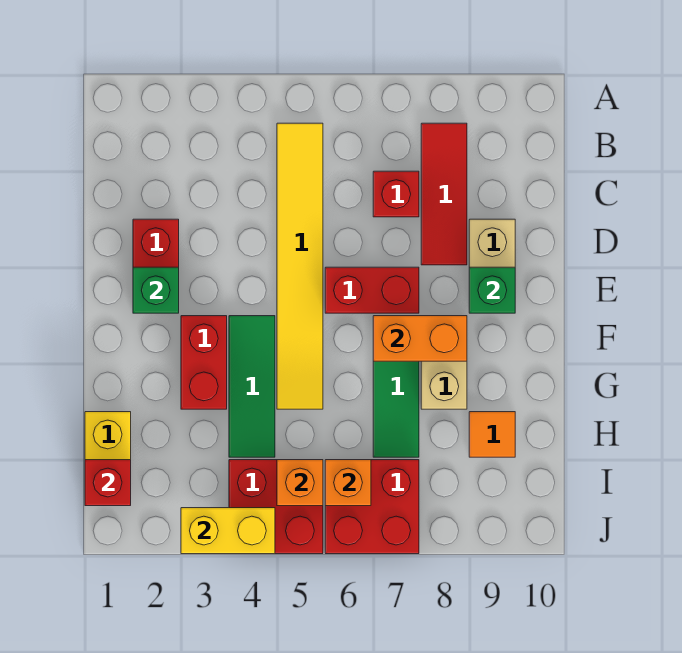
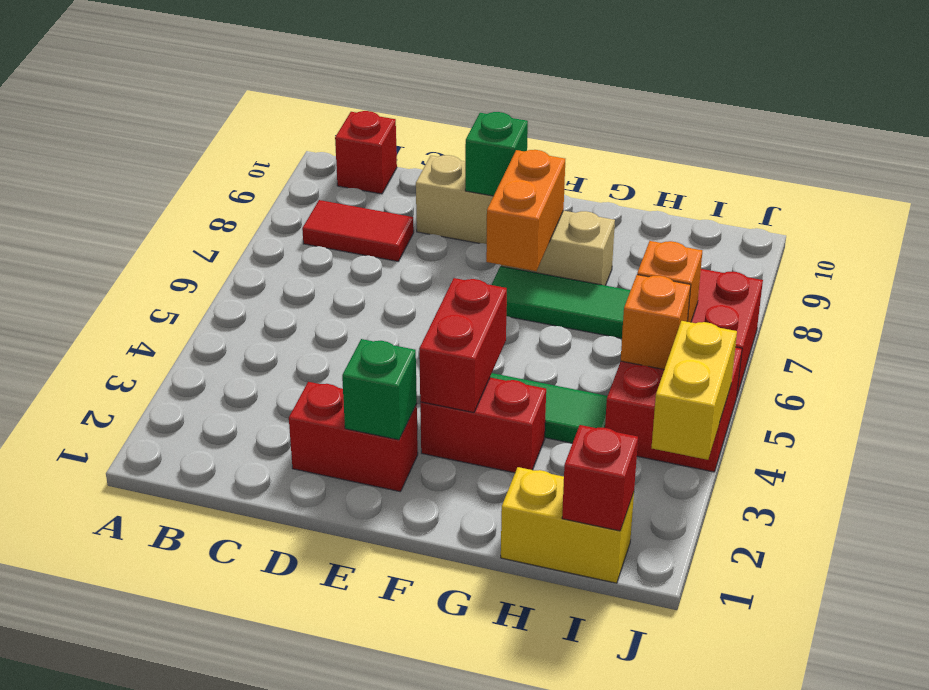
yellow tile B5:G5 level 1 -> none
red tile B8:D8 level 1 -> red tile B8:C8 level 1
red brick C7 level 1 -> red brick B10 level 1
red brick E6:E7 level 1 -> red brick F3:F4 level 2
orange tile H9 level 1 -> none

